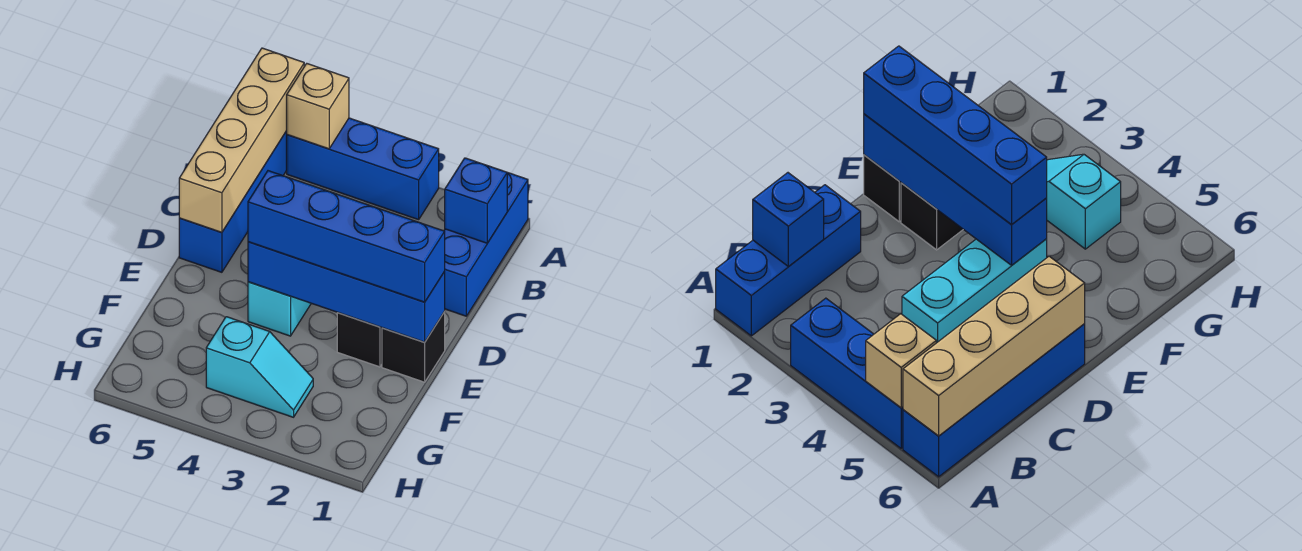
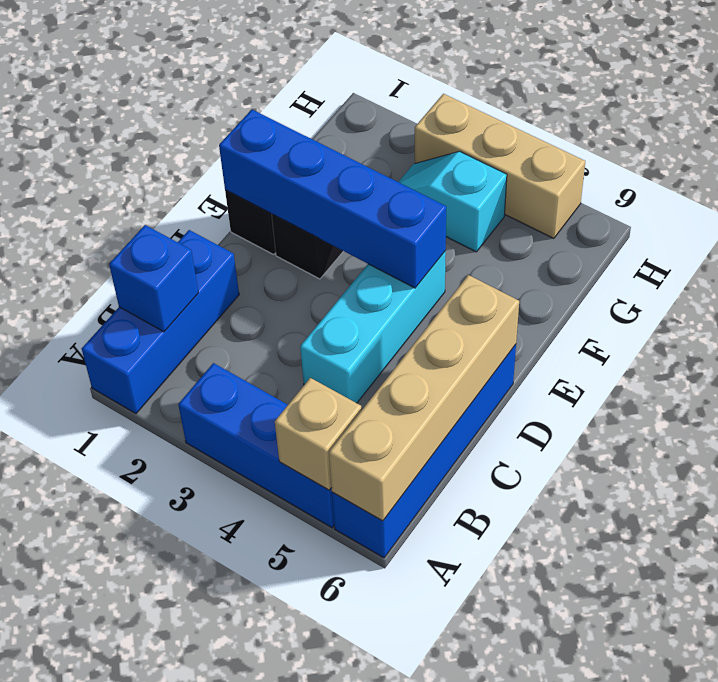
blue brick E1:E4 level 3 -> none
none -> tan brick H3:H5 level 1

